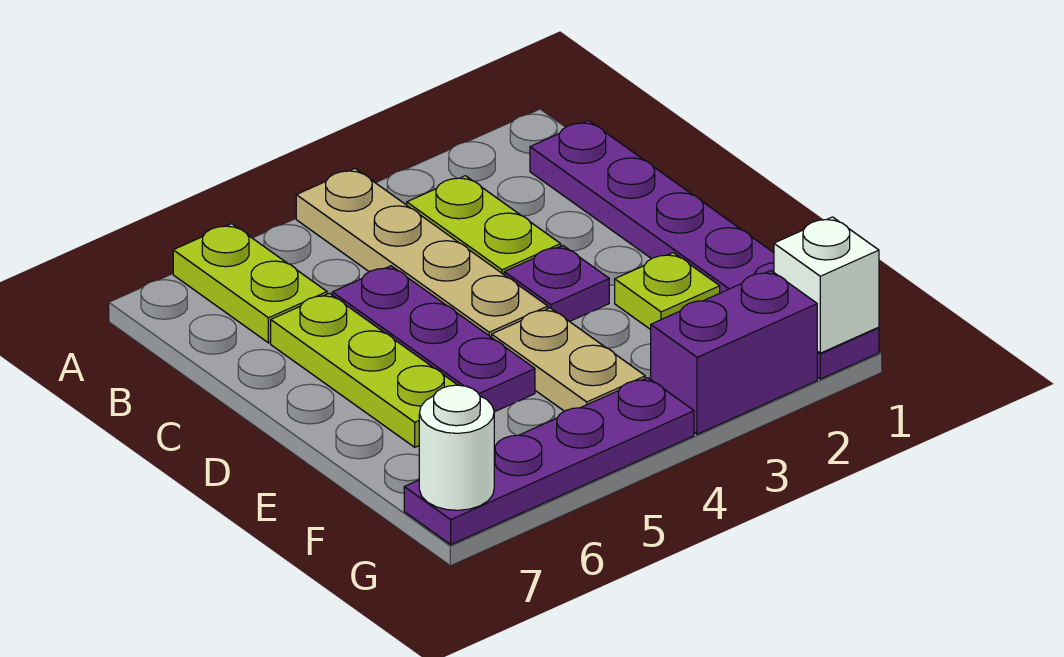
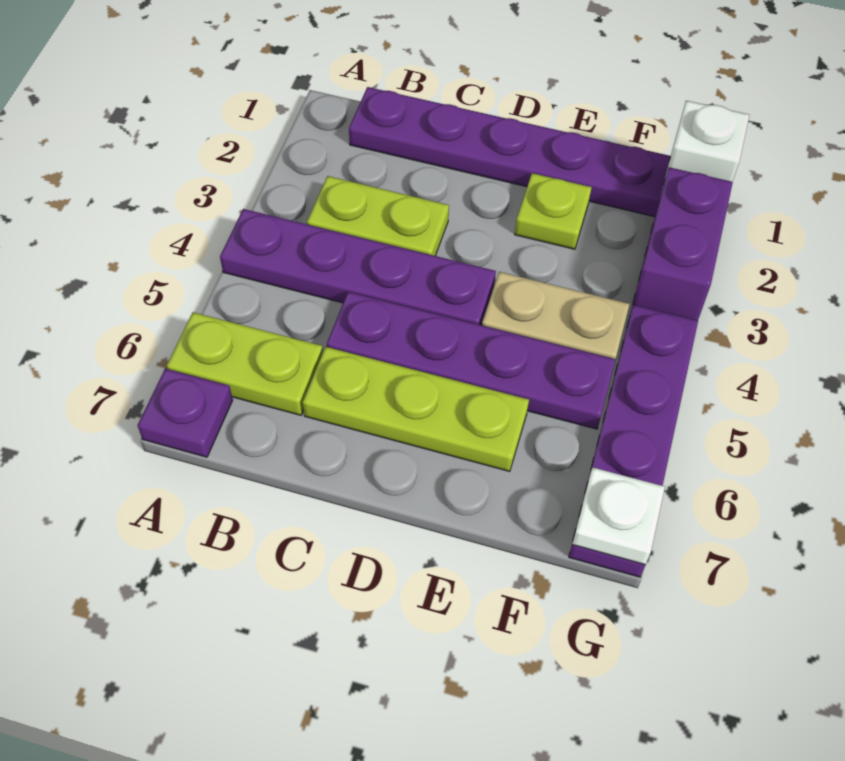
tan plate A4:D4 level 1 -> purple plate A4:D4 level 1
purple plate C5:E5 level 1 -> purple plate C5:F5 level 1
purple plate D3 level 1 -> purple plate A7 level 1
white round brick G7 level 2 -> white plate G7 level 2

